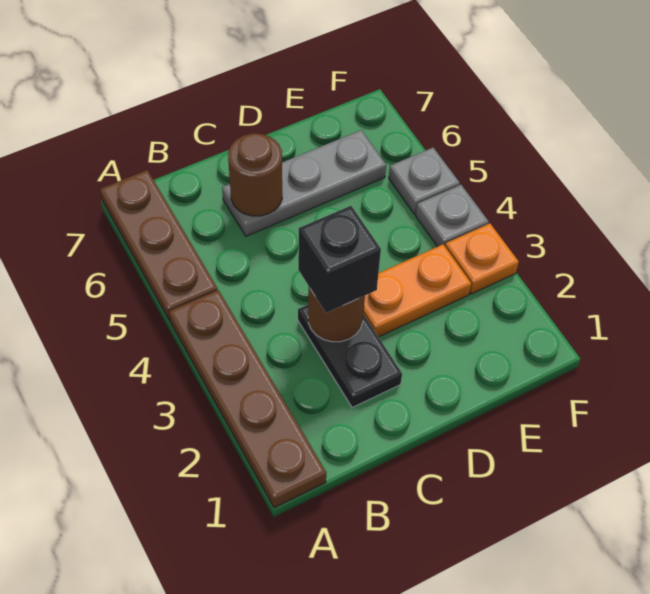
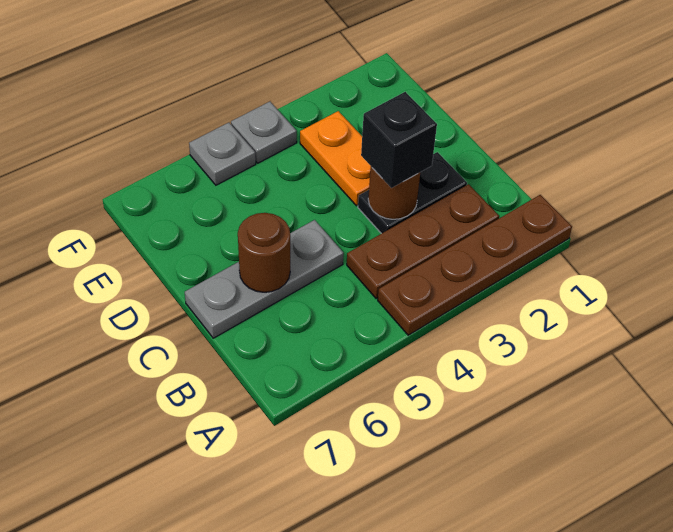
brown plate A5:A7 level 1 -> brown plate B2:B4 level 1
grey plate C6:E6 level 1 -> grey plate C5:C7 level 1
orange plate F3 level 1 -> none

